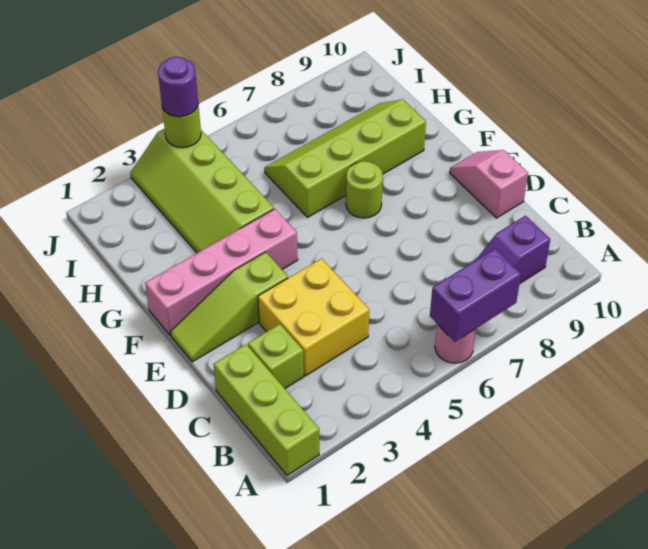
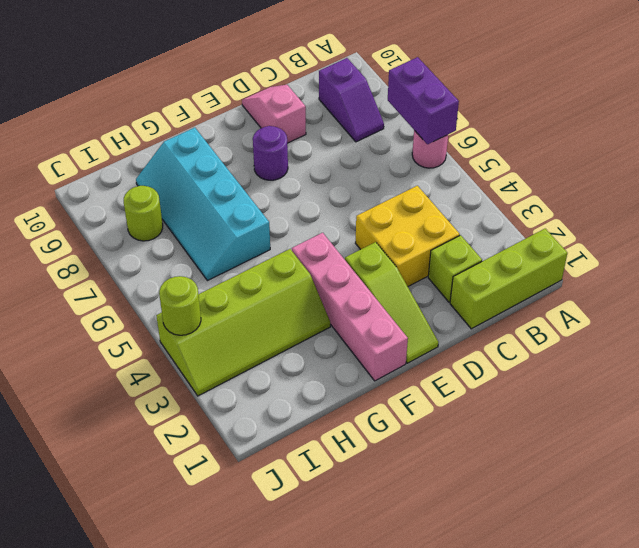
pink slope D10:E10 level 1 top D -> pink slope D9:D10 level 1 top 9
lime round brick F7 level 1 -> lime round brick I8 level 1
lime slope G6:H9 level 1 top G -> cyan slope G6:H9 level 1 top G
purple round brick J4 level 3 -> purple round brick E8 level 1

